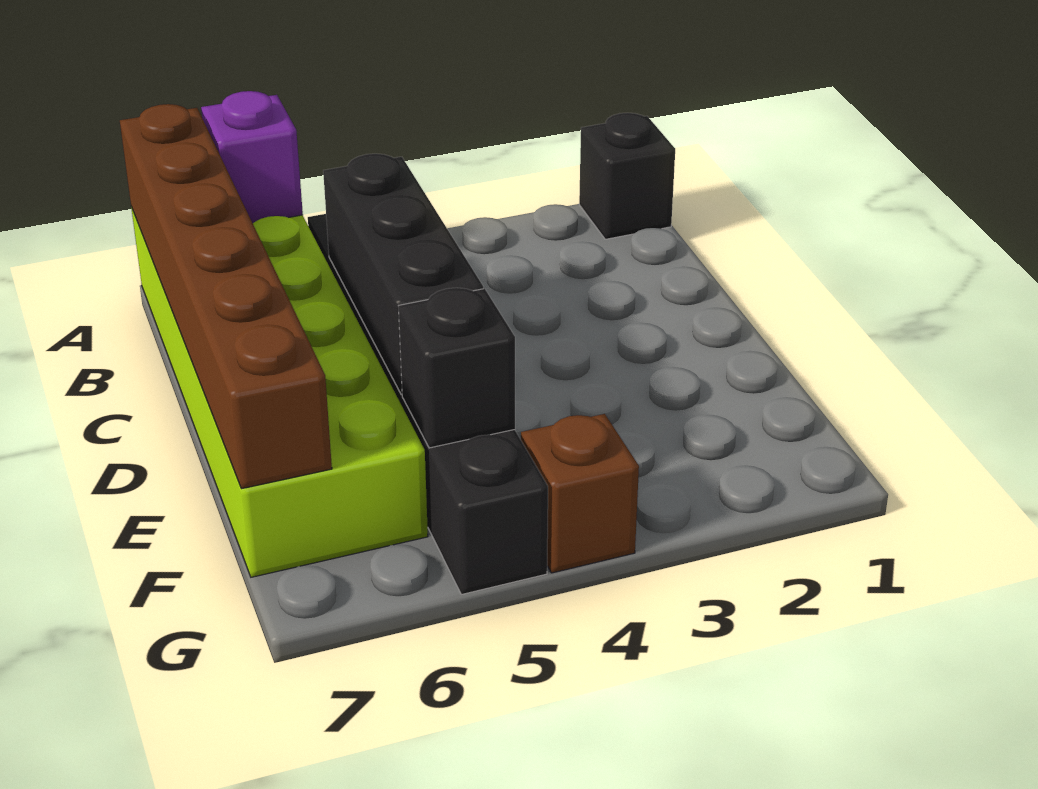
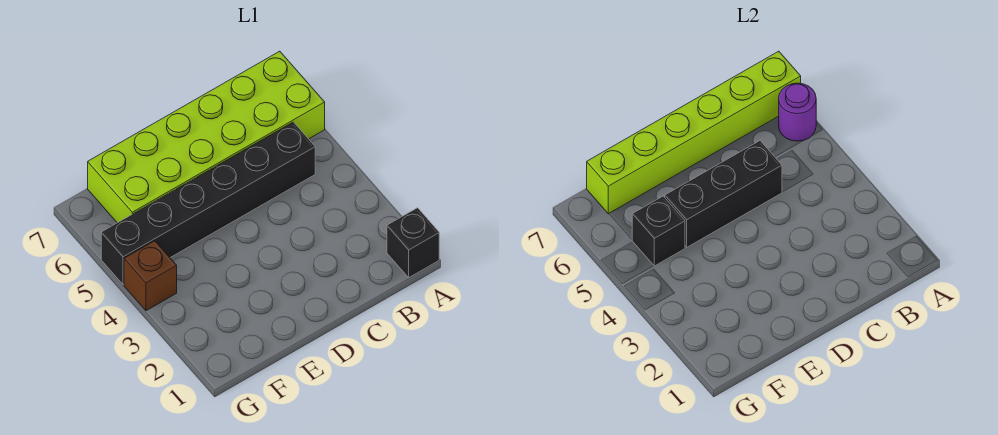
purple brick A6 level 2 -> purple round brick A6 level 2
brown brick A7:F7 level 2 -> lime brick A7:F7 level 2

